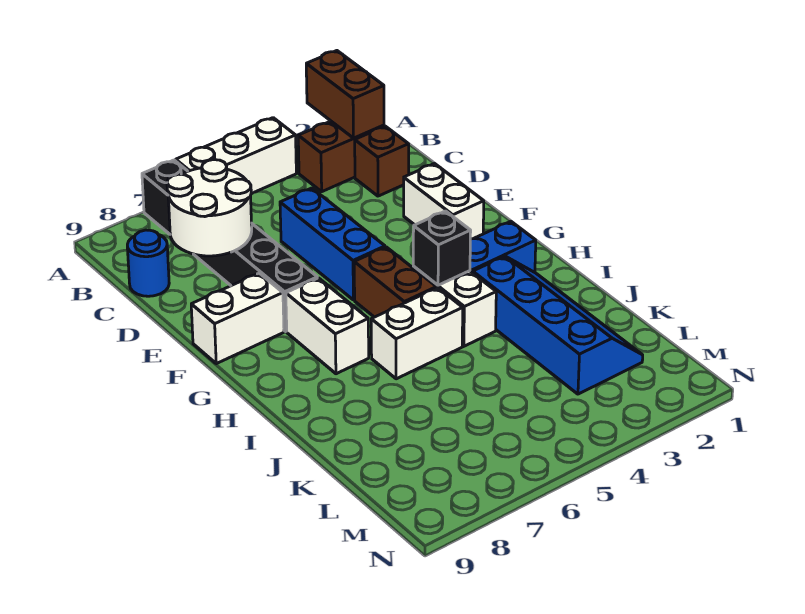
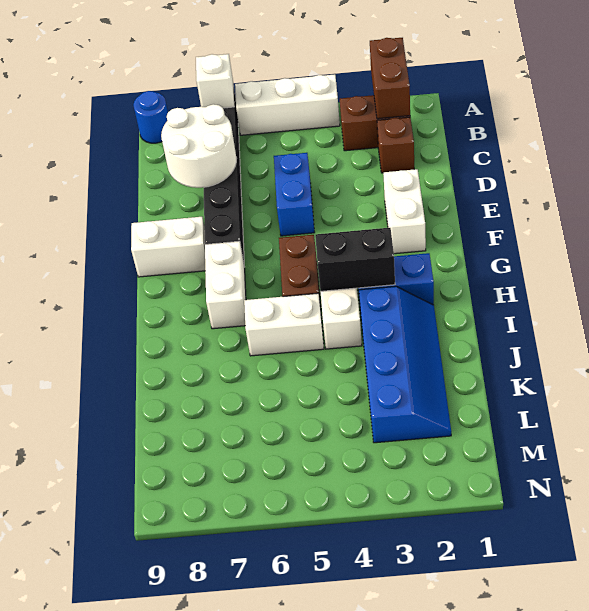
none -> white brick A7 level 2
blue round brick C9 level 1 -> blue round brick A9 level 1
blue brick D5:F5 level 1 -> blue brick D5:E5 level 1
black brick H4 level 2 -> black brick H3:H4 level 2

